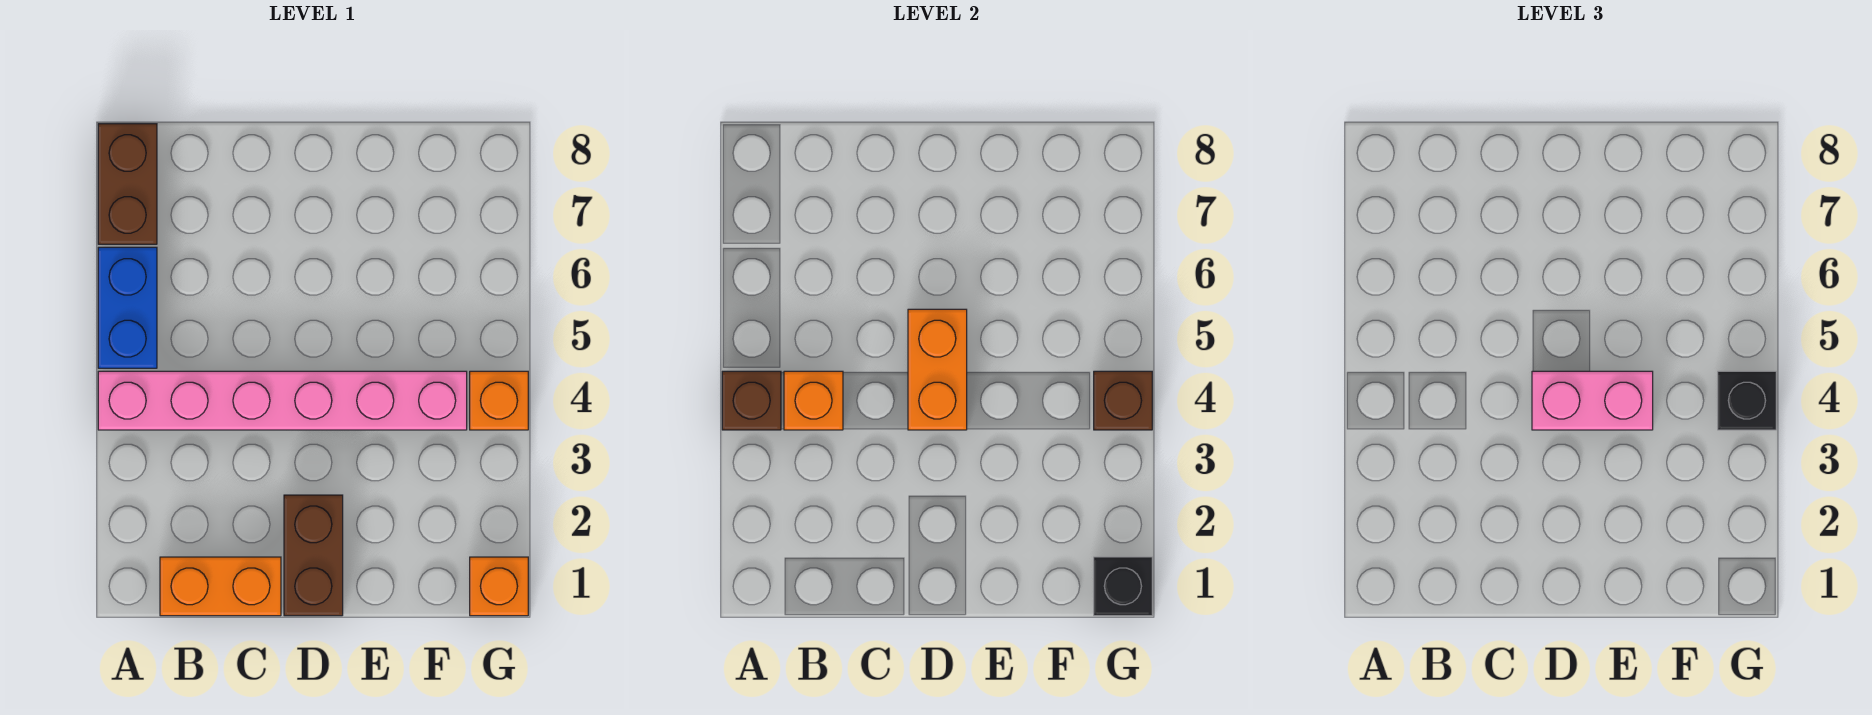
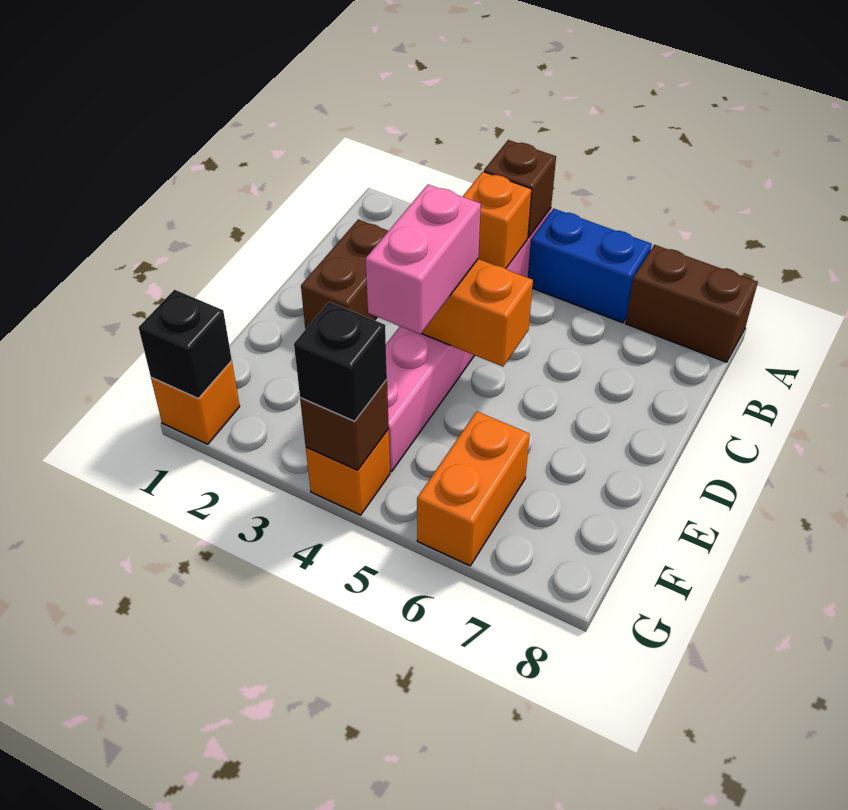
orange brick B1:C1 level 1 -> orange brick F6:G6 level 1
brown brick D1:D2 level 1 -> brown brick C2:D2 level 1

